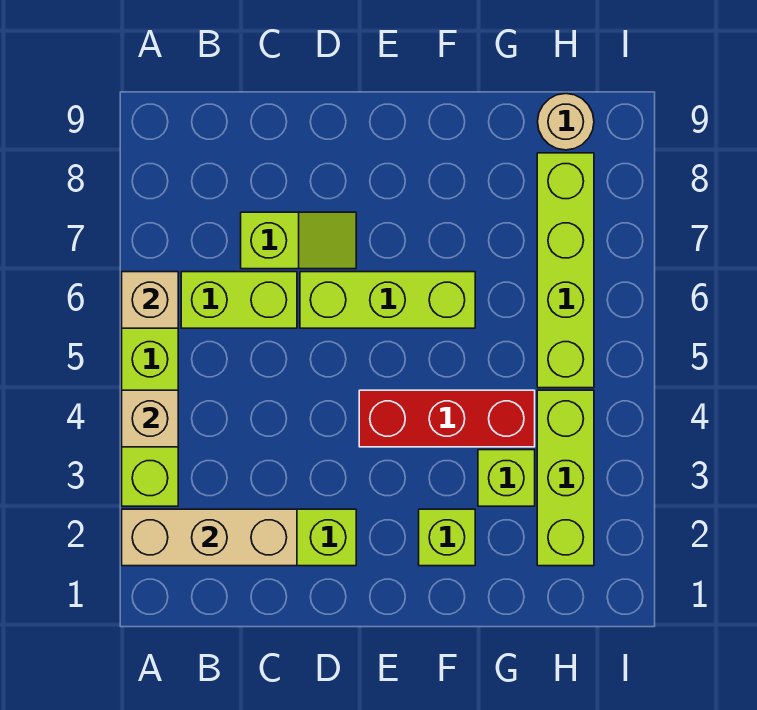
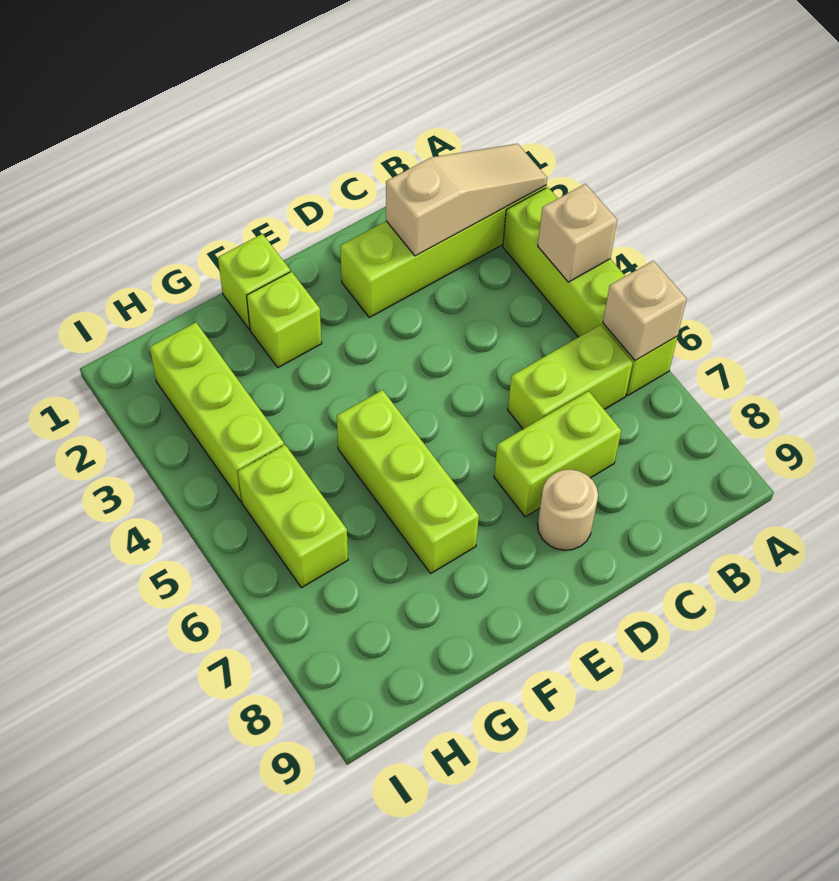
tan brick A2:C2 level 2 -> tan slope A2:C2 level 2 top C
lime slope C7:D7 level 1 top C -> lime brick C7:D7 level 1
lime brick D6:F6 level 1 -> lime brick F5:F7 level 1
red brick E4:G4 level 1 -> none
lime brick G3 level 1 -> lime brick F1 level 1
lime brick H5:H8 level 1 -> lime brick H5:H6 level 1
tan round brick H9 level 1 -> tan round brick D8 level 1

